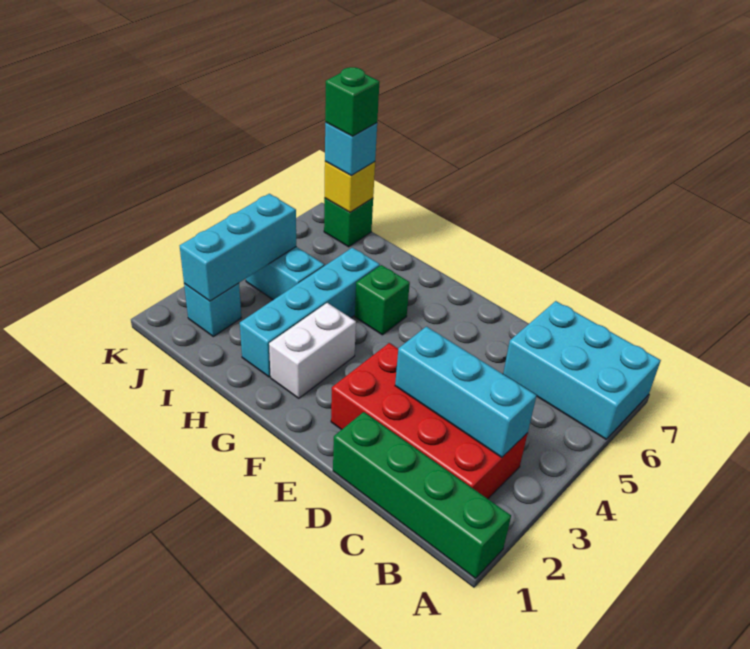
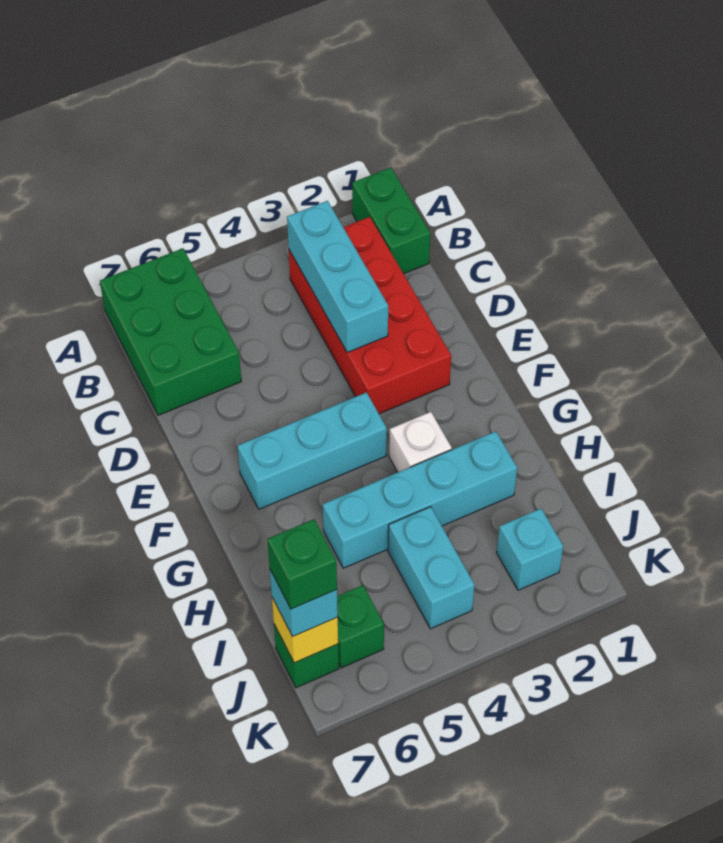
green brick A1:D1 level 1 -> green brick A1:B1 level 1
cyan brick A6:C7 level 1 -> green brick A6:C7 level 1
white brick G2:G3 level 1 -> white brick G3 level 1
green brick G5 level 1 -> green brick J6 level 1
cyan brick J2:J4 level 2 -> cyan brick F4:F6 level 1

